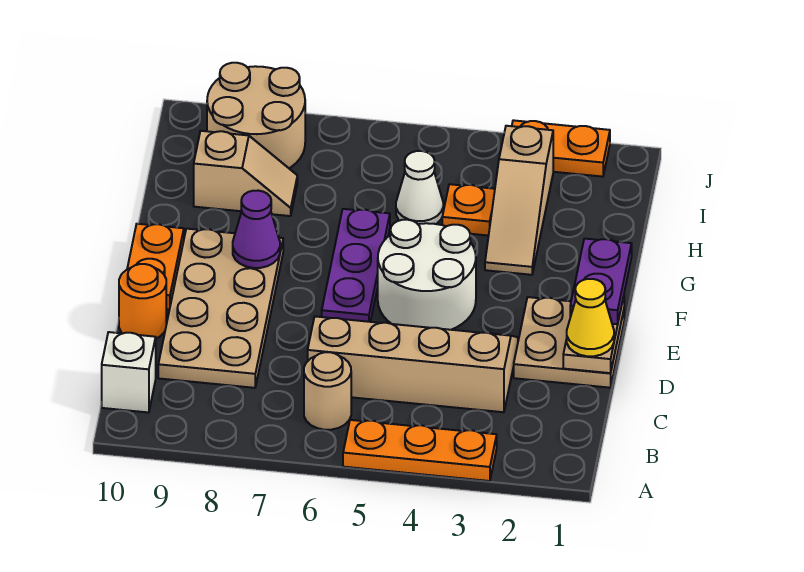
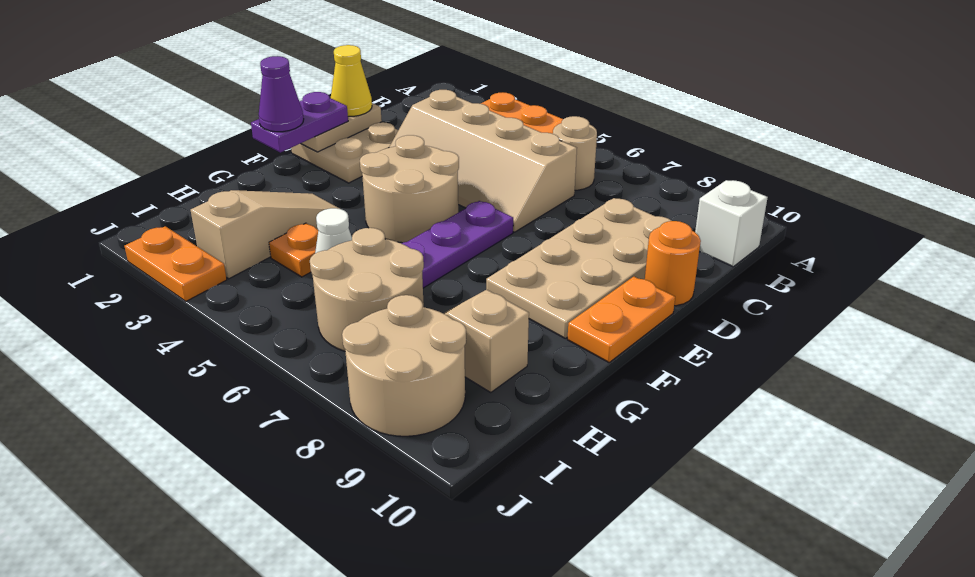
white round brick E4:F5 level 1 -> tan round brick E4:F5 level 1
purple cone F8 level 2 -> purple cone F1 level 4
none -> tan round brick H6:I7 level 1

